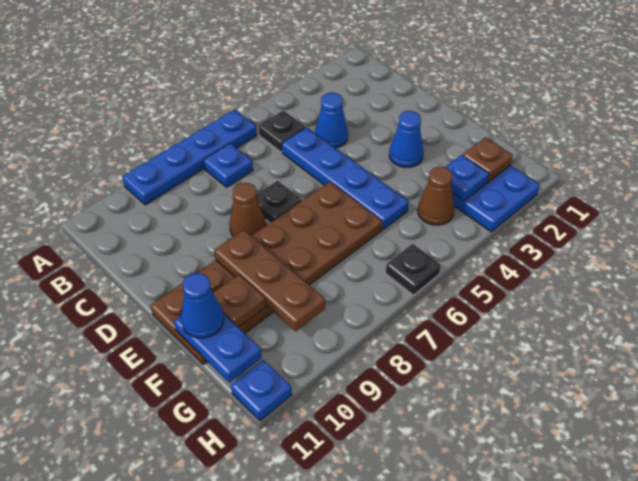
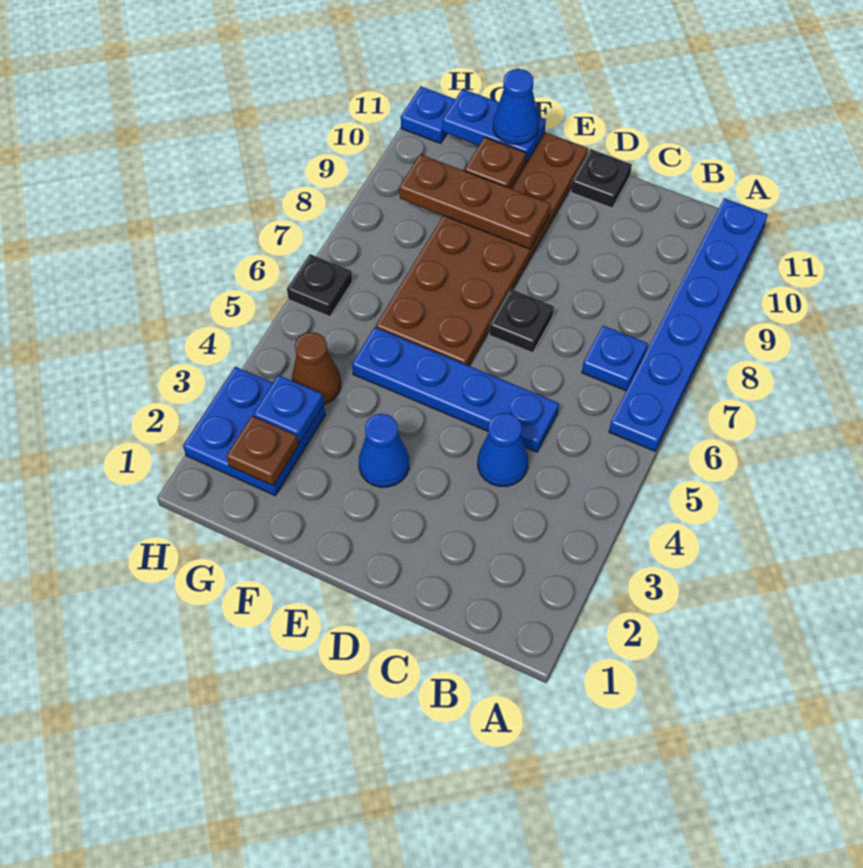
blue plate A6:A9 level 1 -> blue plate A6:A11 level 1
black plate B5 level 1 -> black plate D11 level 1
brown cone D8 level 1 -> none

